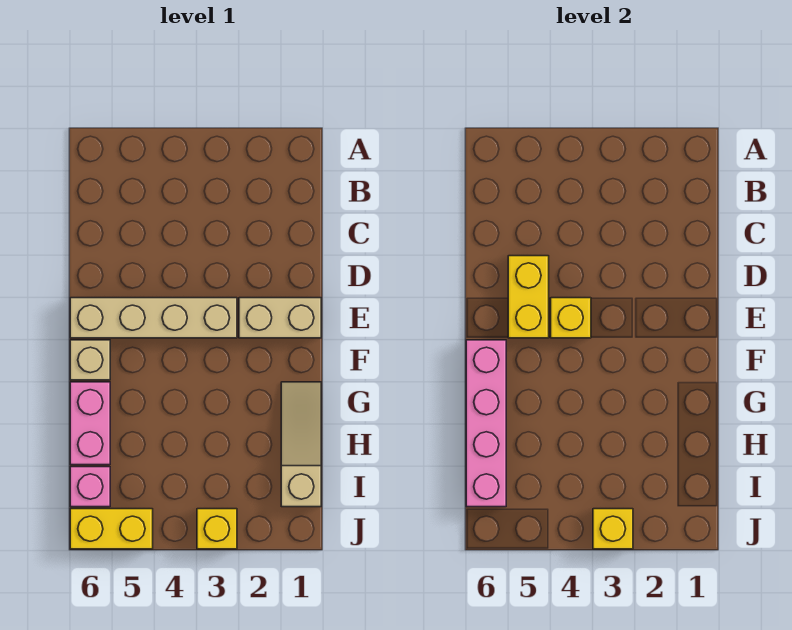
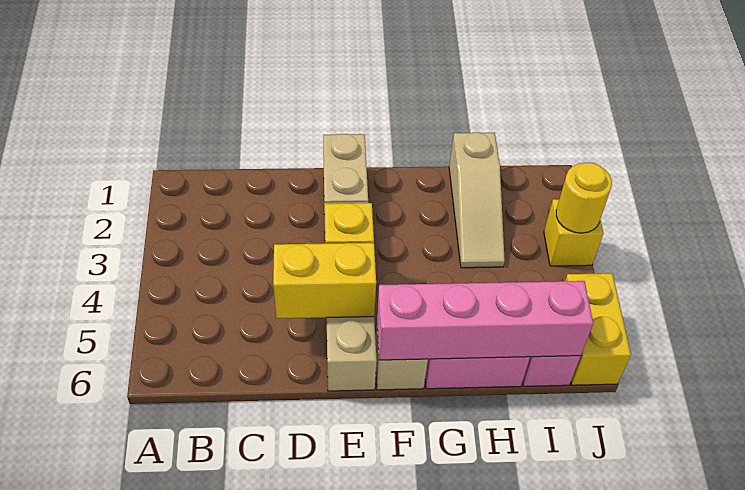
tan slope G1:I1 level 1 top I -> tan slope H1:H3 level 1 top 1
yellow brick J3 level 2 -> yellow round brick J3 level 2

